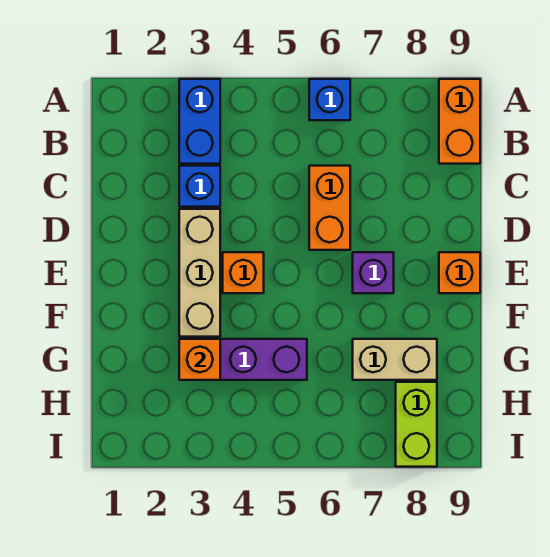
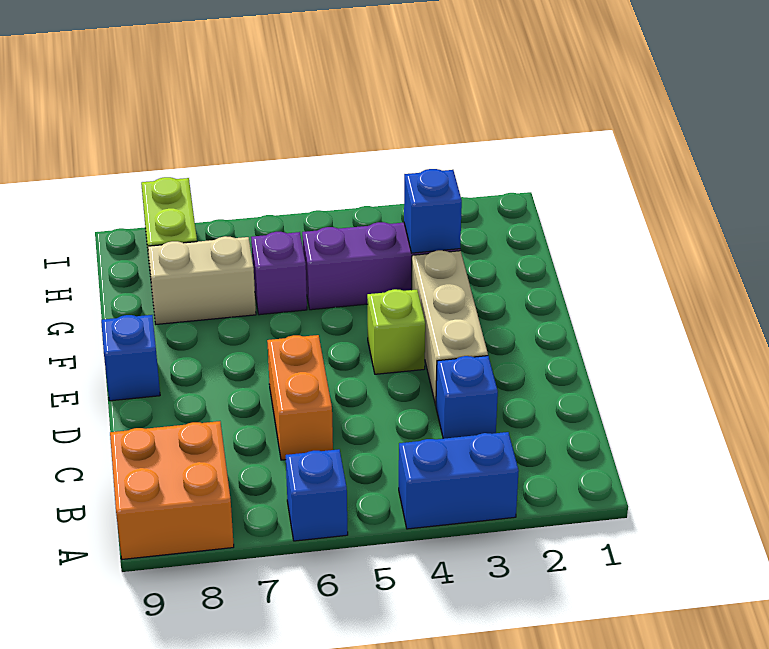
blue brick A3:B3 level 1 -> blue brick A3:A4 level 1
orange brick A9:B9 level 1 -> orange brick A8:B9 level 1
orange brick E4 level 1 -> lime brick E4 level 1
purple brick E7 level 1 -> purple brick G6 level 1
orange brick E9 level 1 -> blue brick E9 level 1
orange brick G3 level 2 -> blue brick G3 level 2

